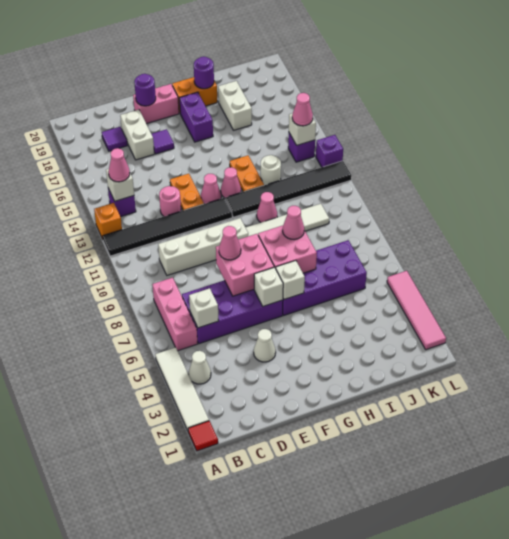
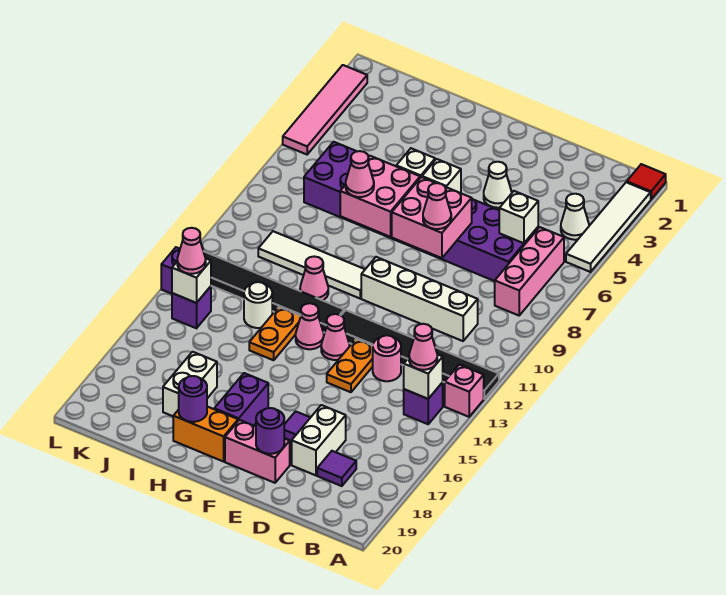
orange brick A13 level 1 -> pink brick A13 level 1

